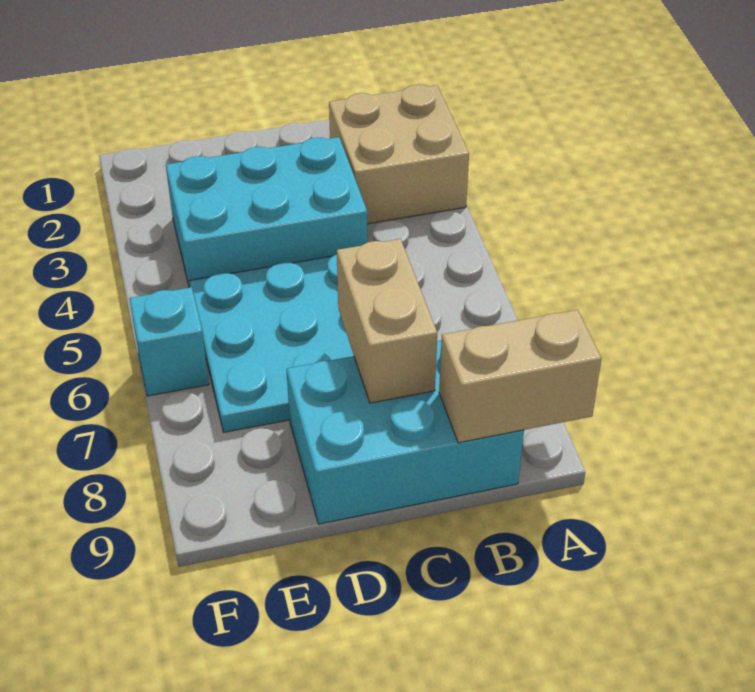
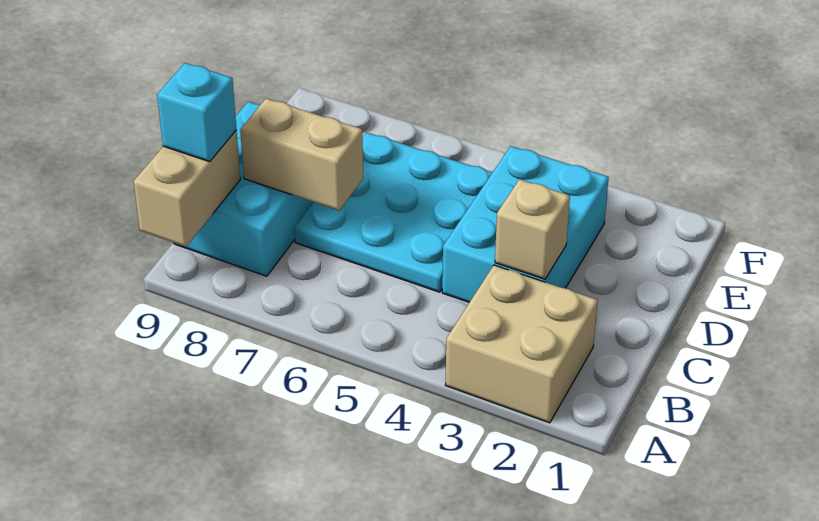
none -> tan brick C3 level 2
cyan brick F6 level 1 -> cyan brick B9 level 3

